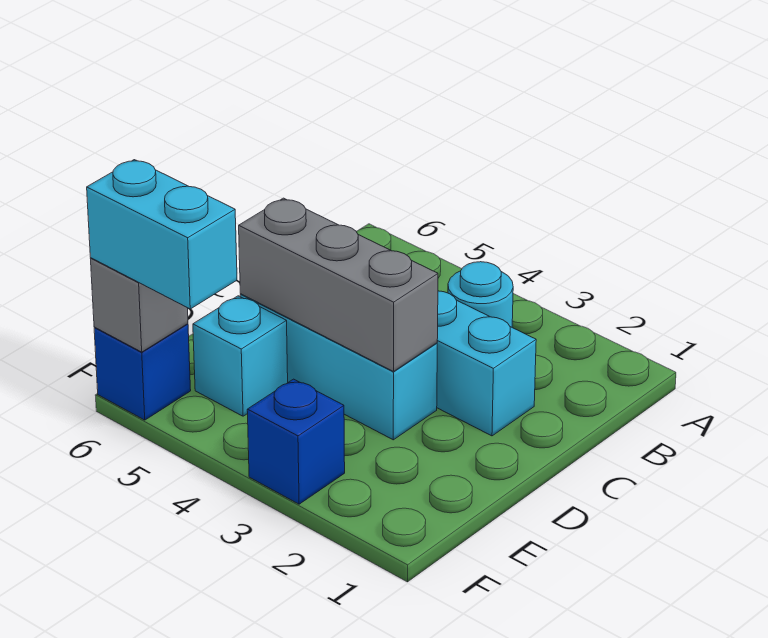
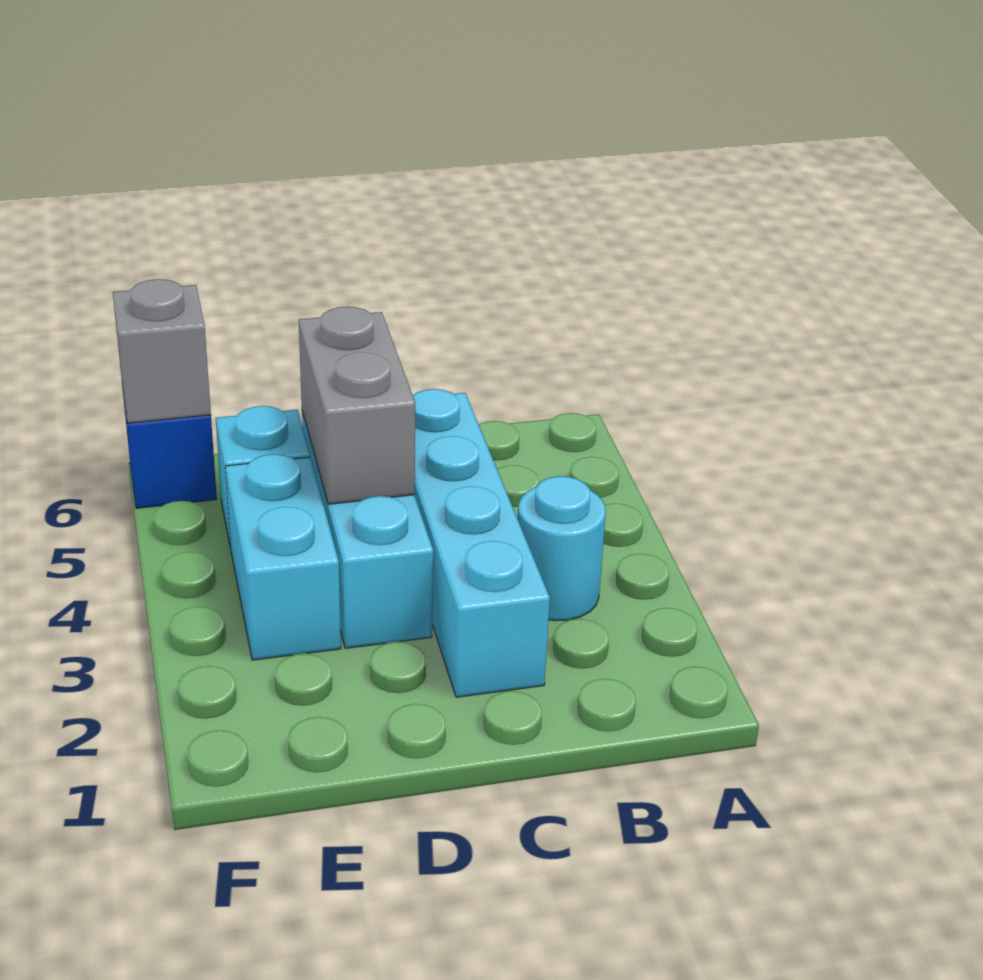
grey brick D3:D5 level 2 -> grey brick D4:D5 level 2
blue brick F3 level 1 -> none
cyan brick F5:F6 level 3 -> cyan brick E3:E4 level 1

